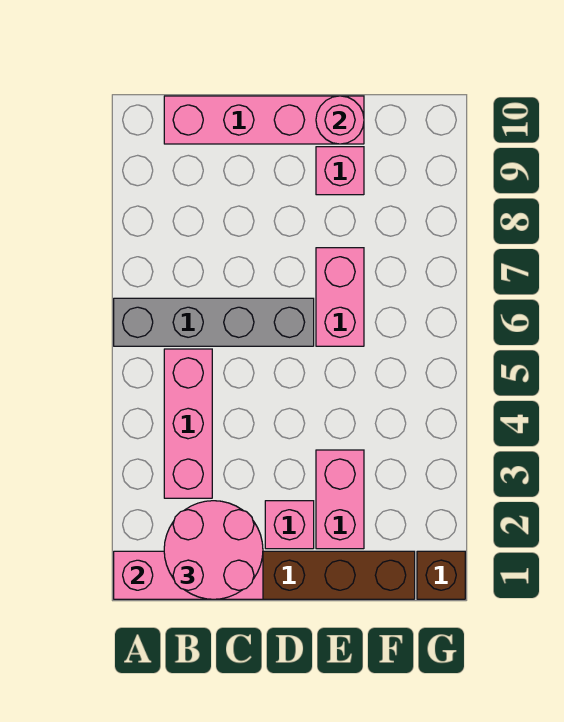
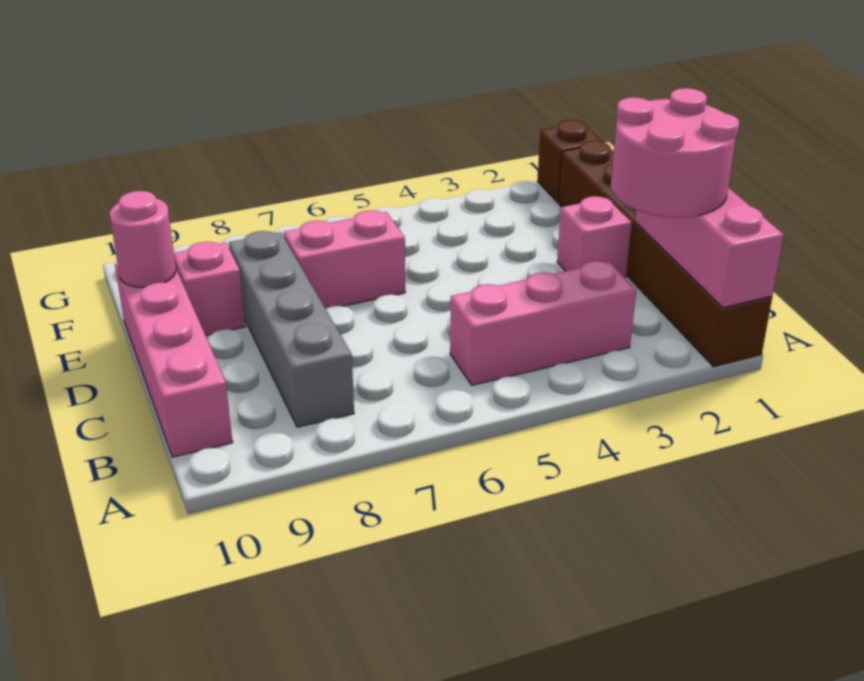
grey brick A6:D6 level 1 -> grey brick B8:E8 level 1
pink brick E2:E3 level 1 -> none

